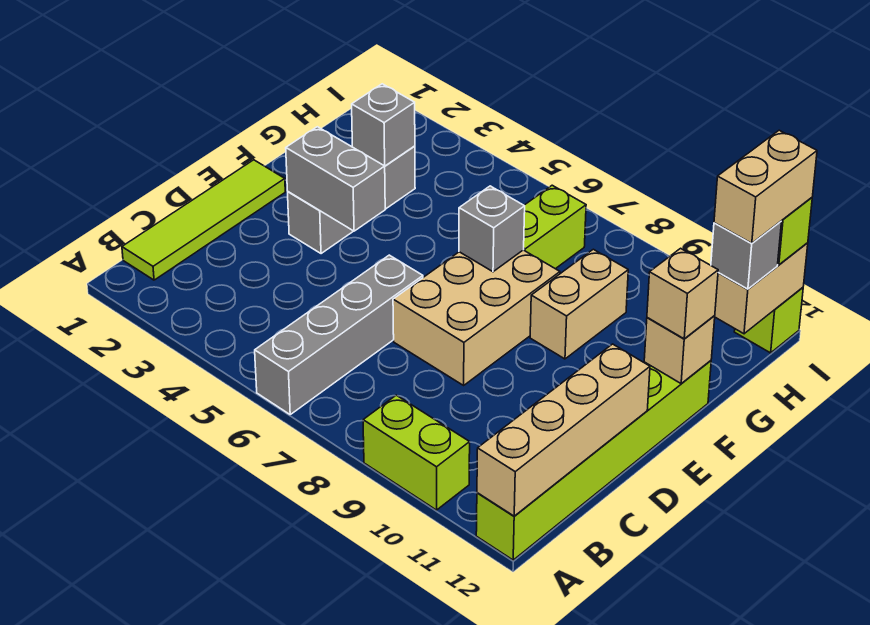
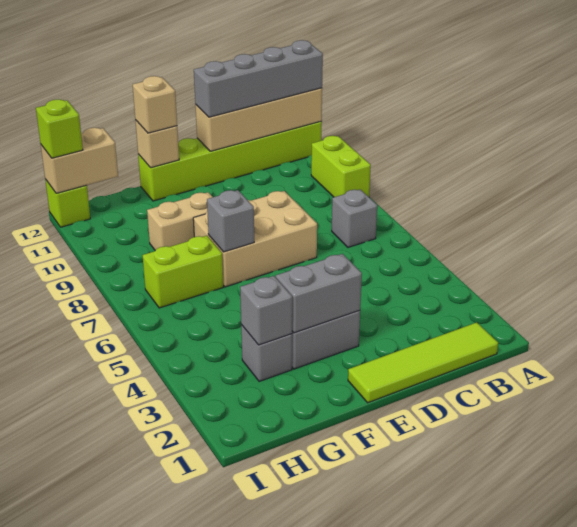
grey brick A6:D6 level 1 -> grey brick A12:D12 level 3
grey brick E3:E4 level 2 -> grey brick E3:F3 level 2
grey brick H12 level 3 -> grey brick B7 level 1
tan brick H12:I12 level 4 -> none

